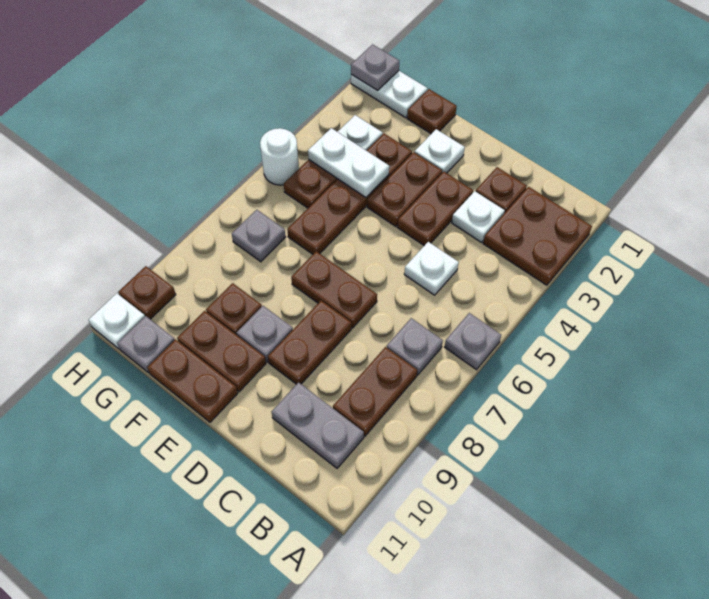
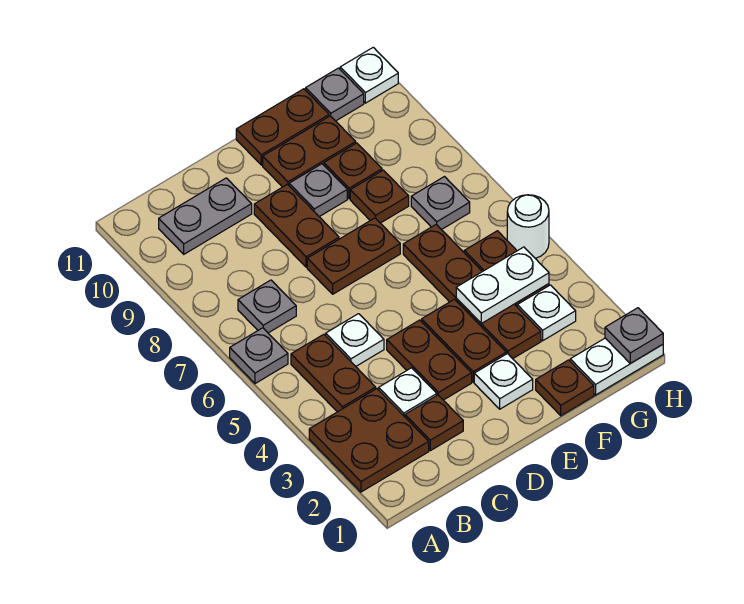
brown plate B8:B9 level 1 -> brown plate B4:B5 level 1
brown plate H10 level 1 -> brown plate F8 level 1

